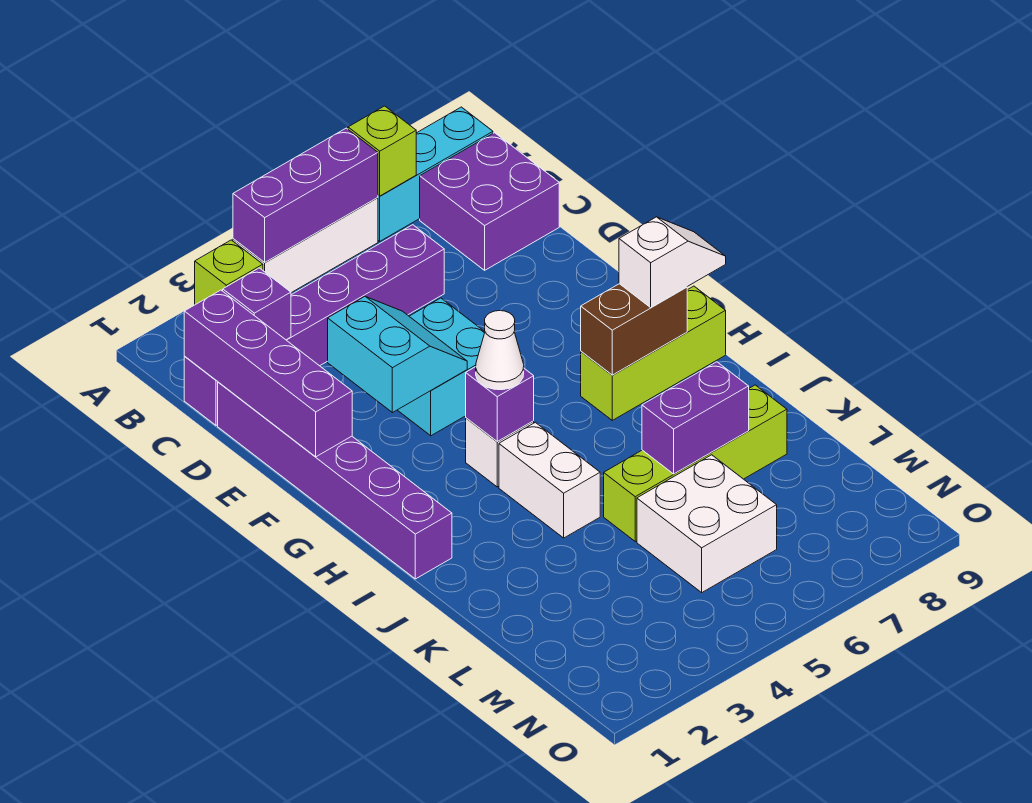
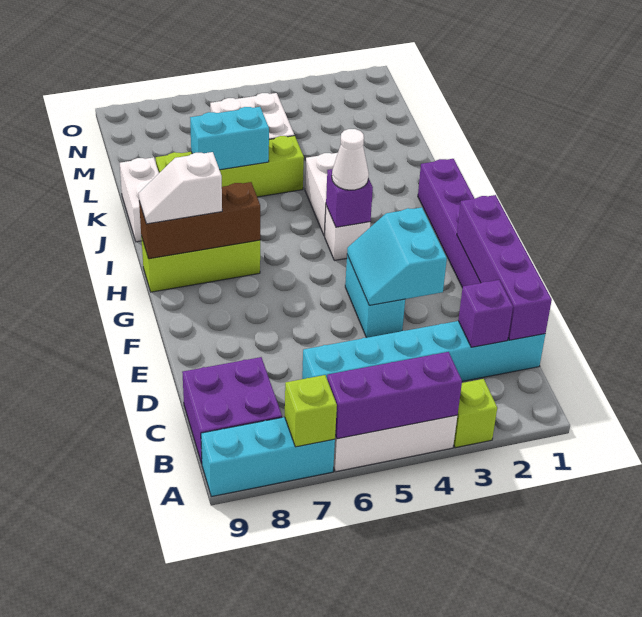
purple brick C1:C6 level 1 -> cyan brick C1:C6 level 1
cyan brick E4:F5 level 1 -> cyan brick E4:F4 level 1
brown brick H7:H8 level 2 -> brown brick H7:H9 level 2
none -> white brick J9:K9 level 1
purple brick K6:K7 level 2 -> cyan brick K6:K7 level 2

